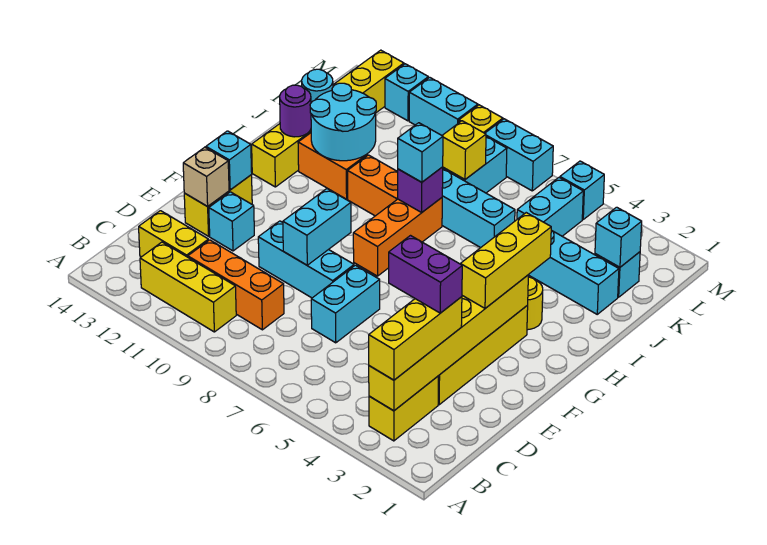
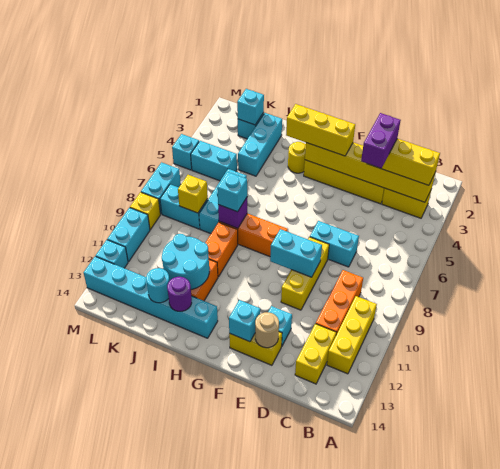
cyan brick E8:E10 level 1 -> yellow brick E8:E10 level 1
tan brick E13 level 2 -> tan round brick E13 level 2
yellow brick H13:M13 level 1 -> cyan brick H13:M13 level 1

